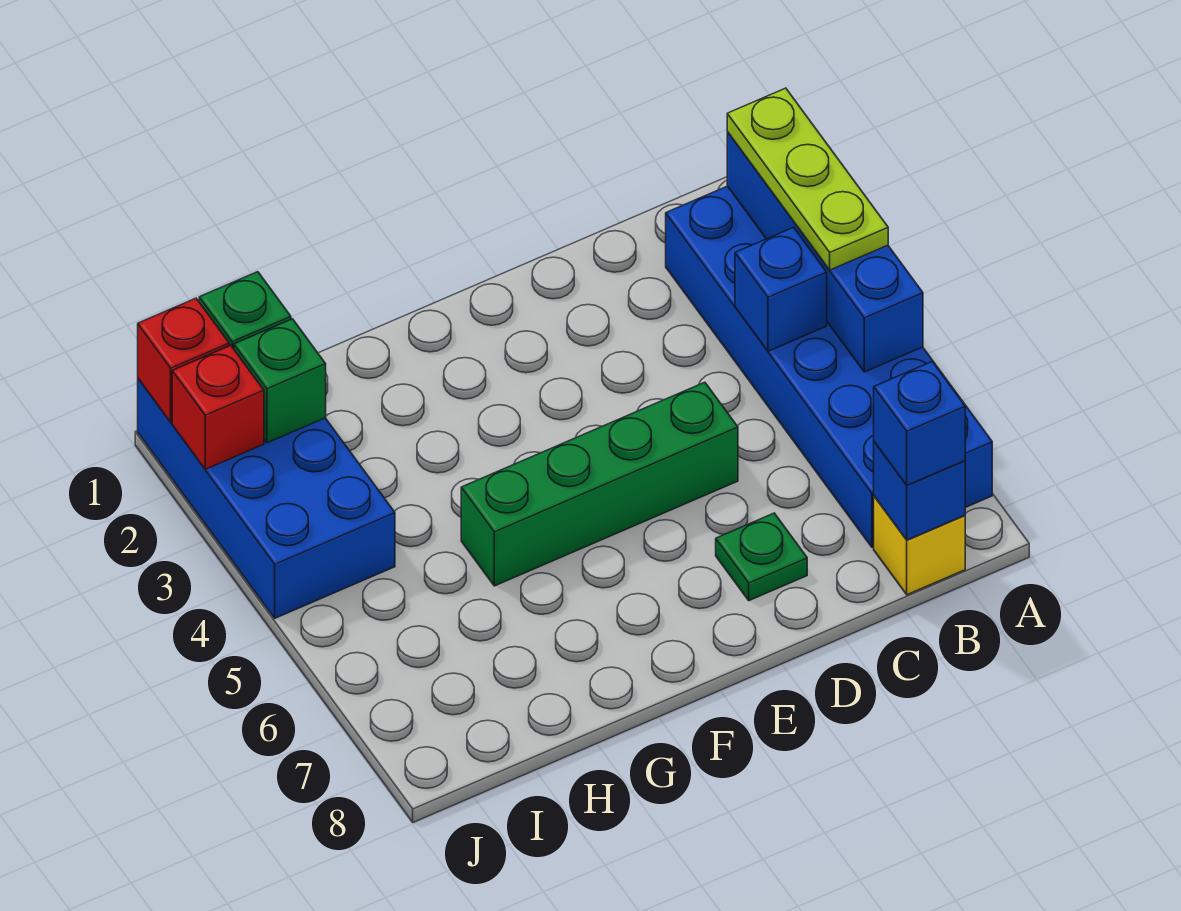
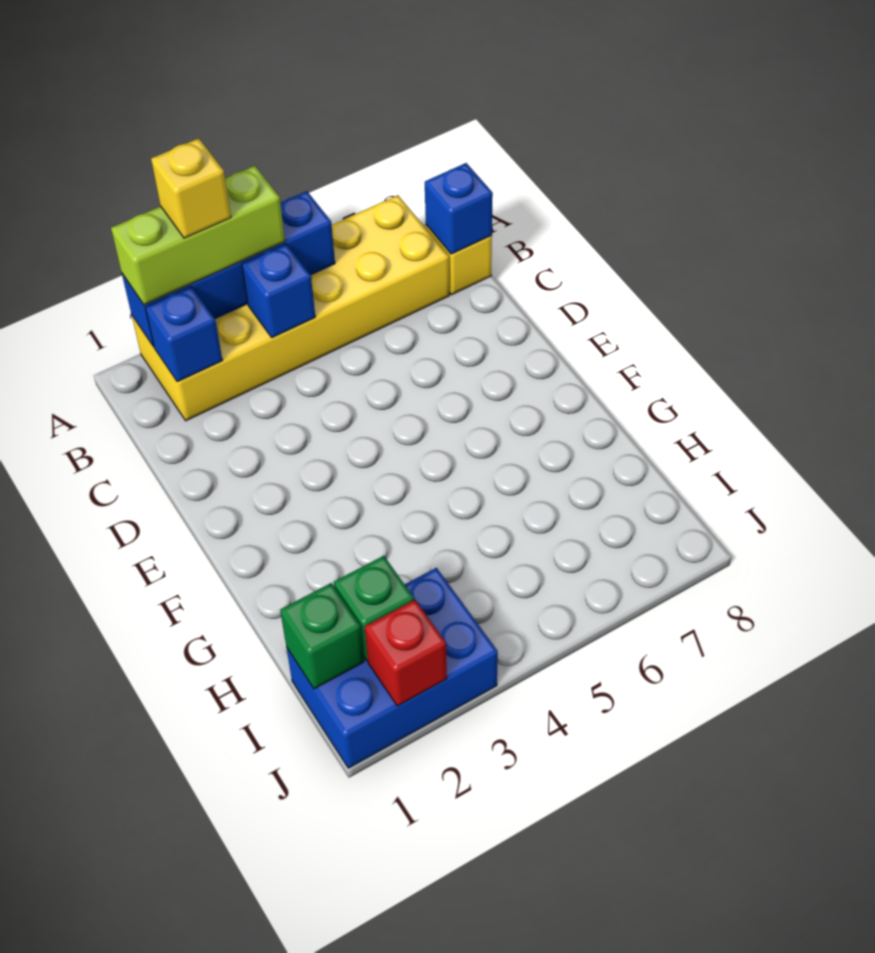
blue brick A2:B7 level 1 -> yellow brick A2:B7 level 1
lime plate A2:A4 level 3 -> lime brick A2:A4 level 3
none -> yellow brick A3 level 4
blue brick B8 level 3 -> blue brick B2 level 2
green brick D5:G5 level 1 -> none
green plate D7 level 1 -> none
blue brick I1:J4 level 1 -> blue brick I1:J3 level 1
red brick J1 level 2 -> none

